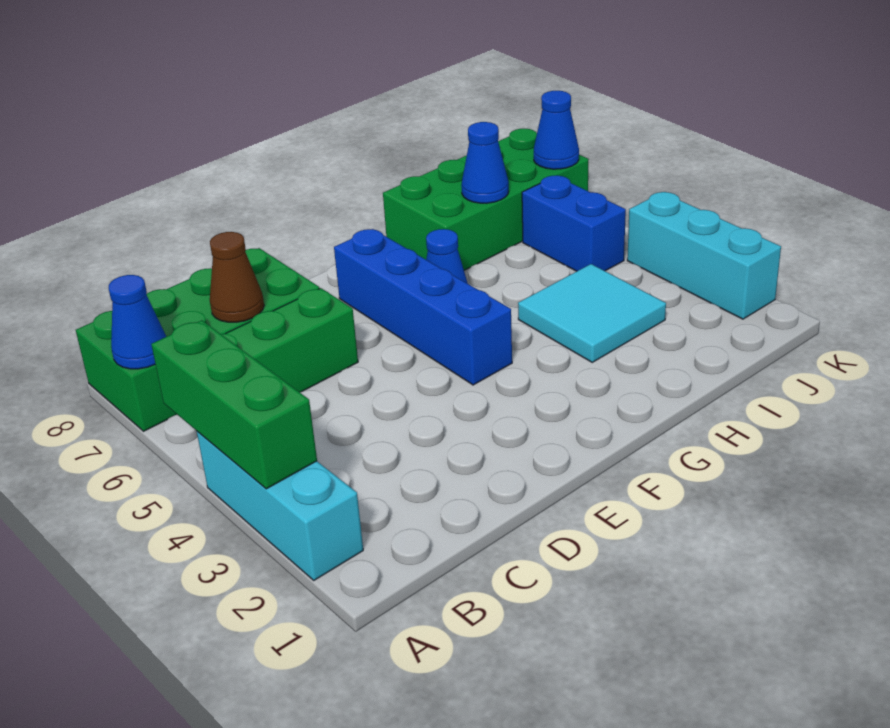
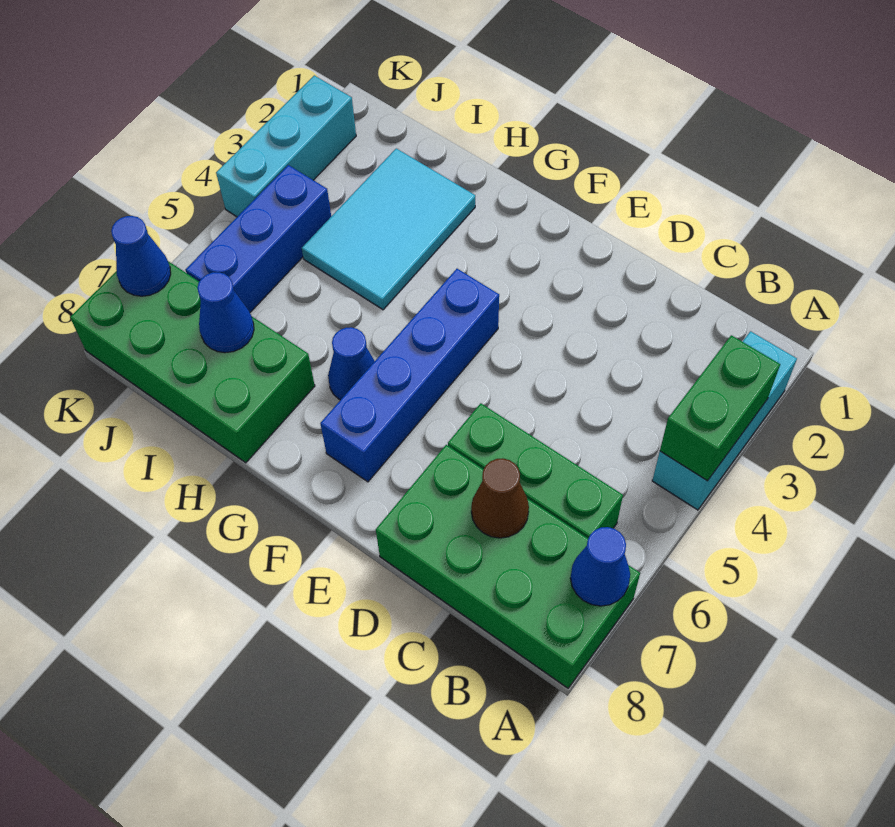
green brick A3:A5 level 2 -> green brick A3:A4 level 2
cyan tile H3:I4 level 1 -> cyan tile H2:I4 level 1
blue brick J5:J6 level 1 -> blue brick J4:J6 level 1

